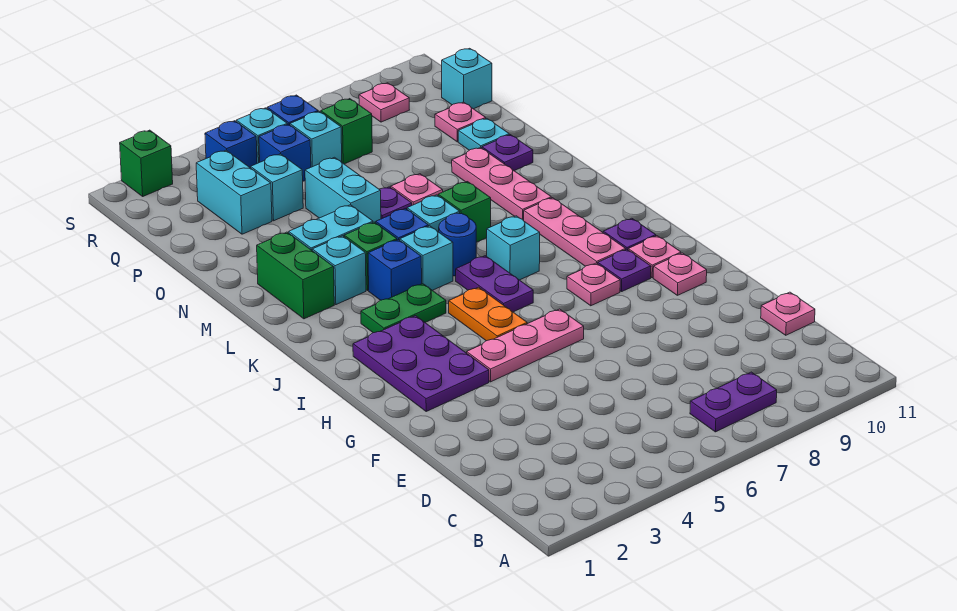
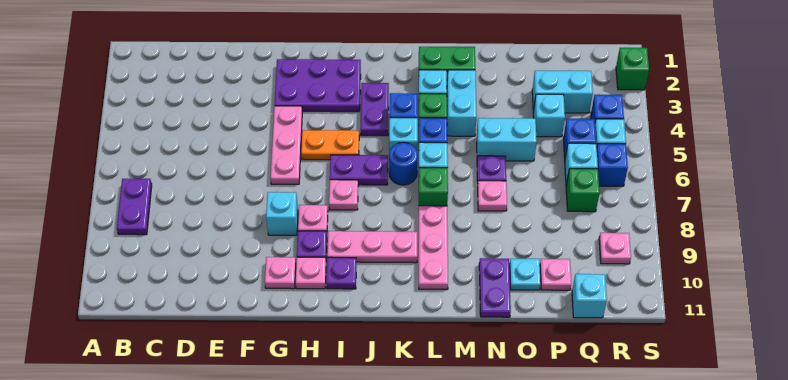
pink plate D11 level 1 -> pink plate I7 level 1
green plate J3:J4 level 1 -> purple plate J3:J4 level 1
cyan brick J7 level 1 -> cyan brick G8 level 1
pink plate L9:N9 level 1 -> pink plate L8:L10 level 1
purple plate N10 level 1 -> purple plate N10:N11 level 1

